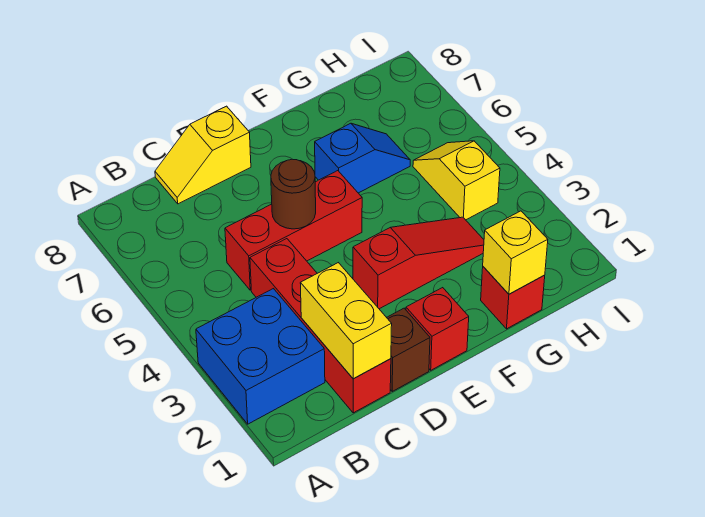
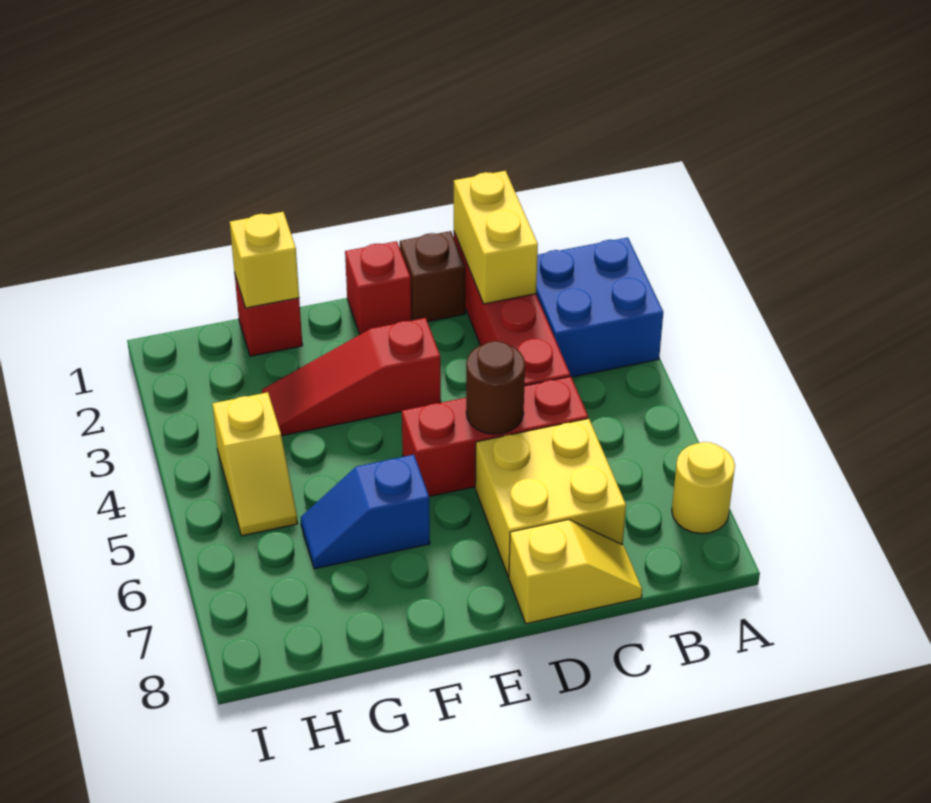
none -> yellow round brick A7 level 1
none -> yellow brick C6:D7 level 1

